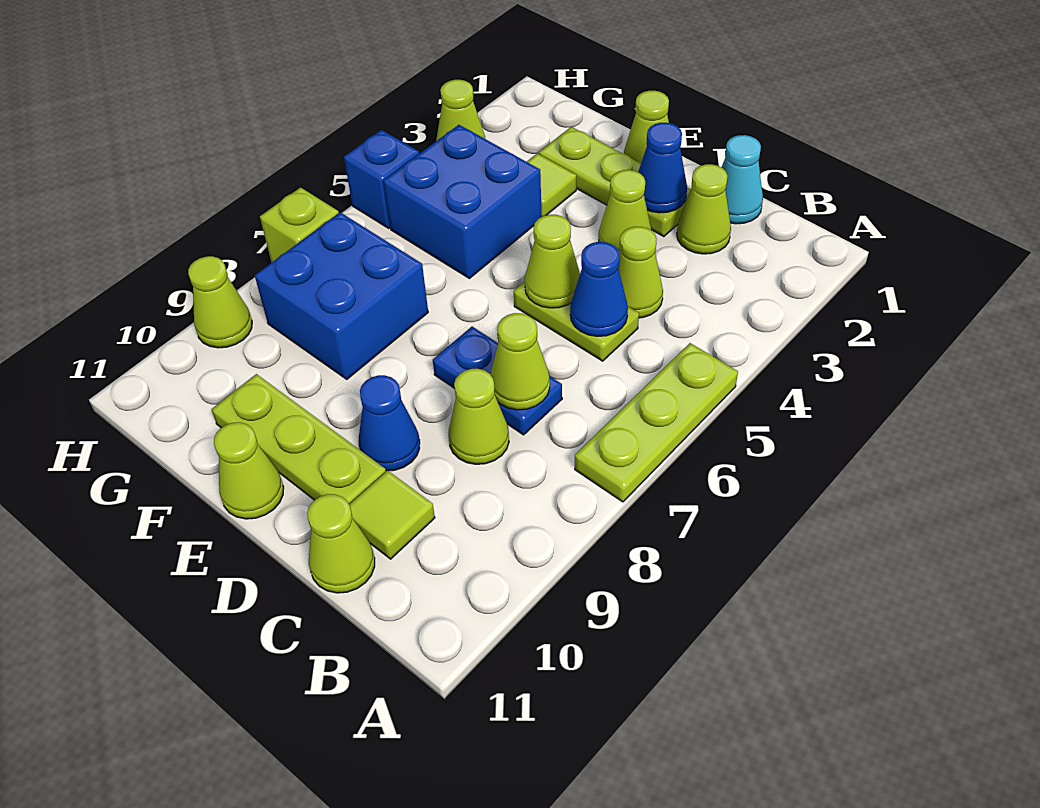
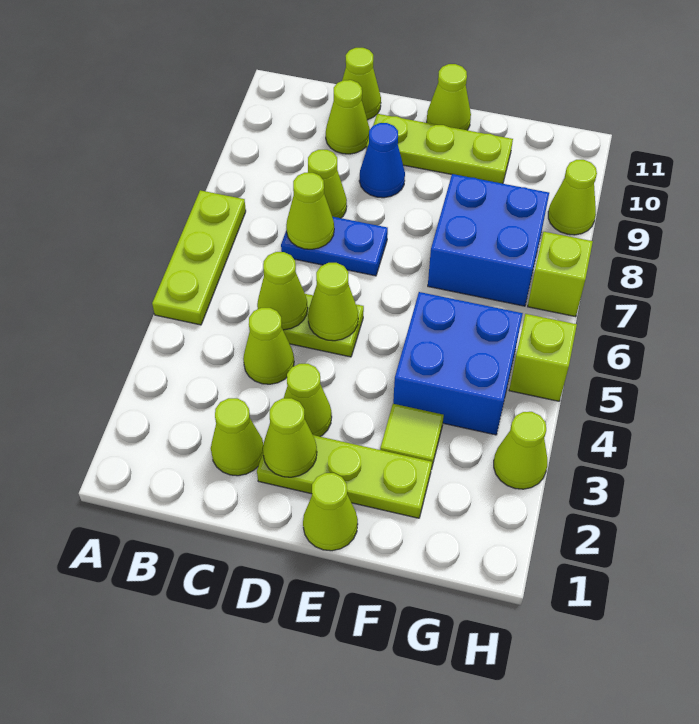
cyan cone C1 level 1 -> none
blue cone C5 level 2 -> lime cone C5 level 2
lime tile C10 level 1 -> lime cone C10 level 1
blue cone D2 level 2 -> lime cone D2 level 2
blue brick H5 level 1 -> lime brick H5 level 1

